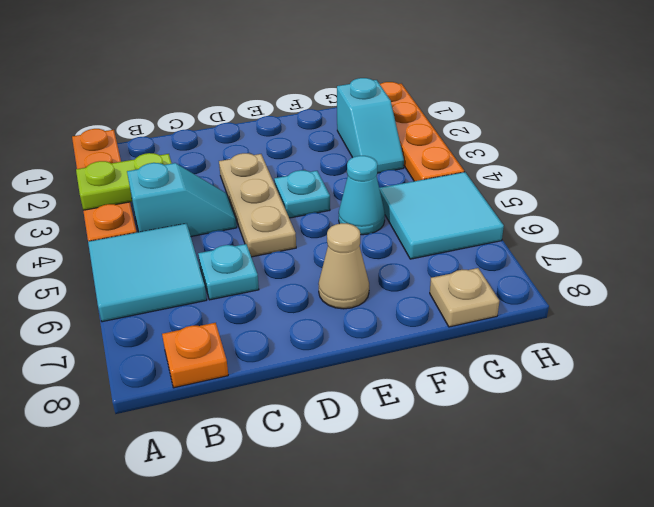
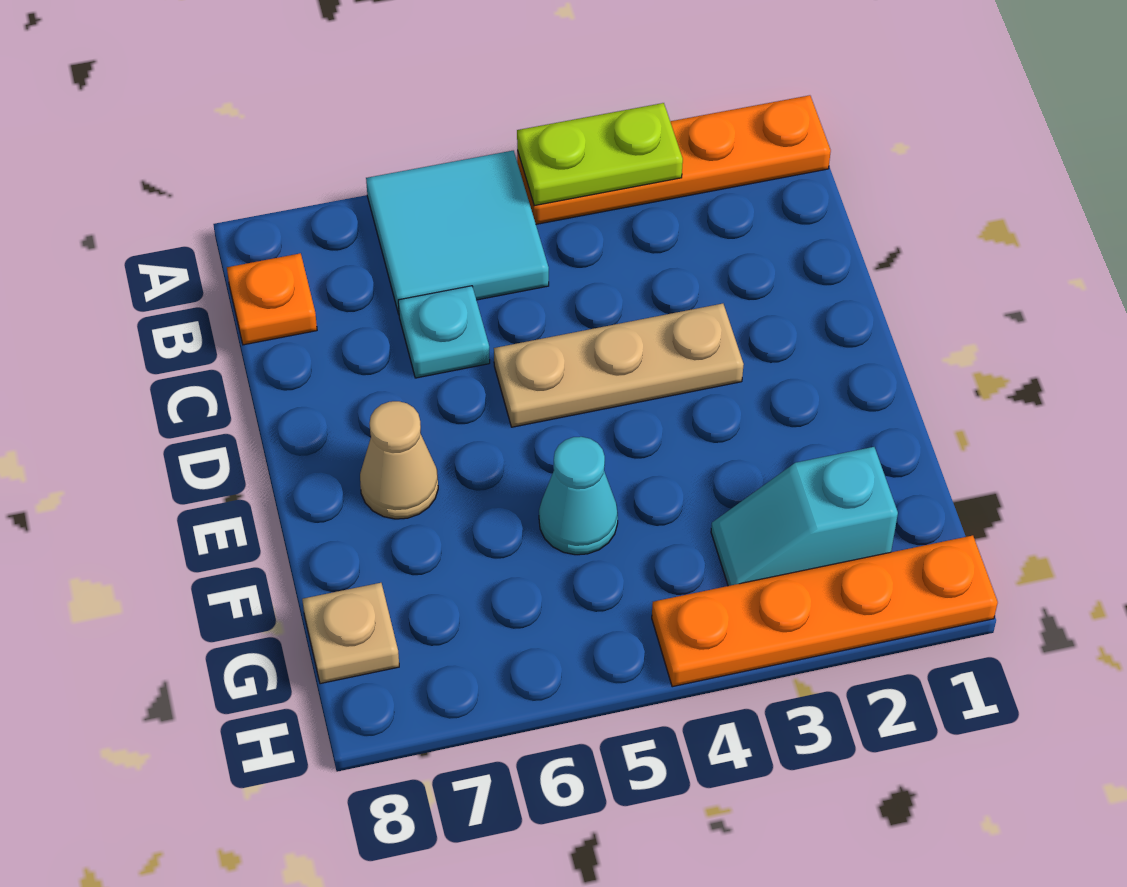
lime plate A3:B3 level 2 -> lime plate A3:A4 level 2
cyan slope B4:C4 level 1 top B -> none
cyan plate E4 level 1 -> none
cyan tile G5:H6 level 1 -> none

